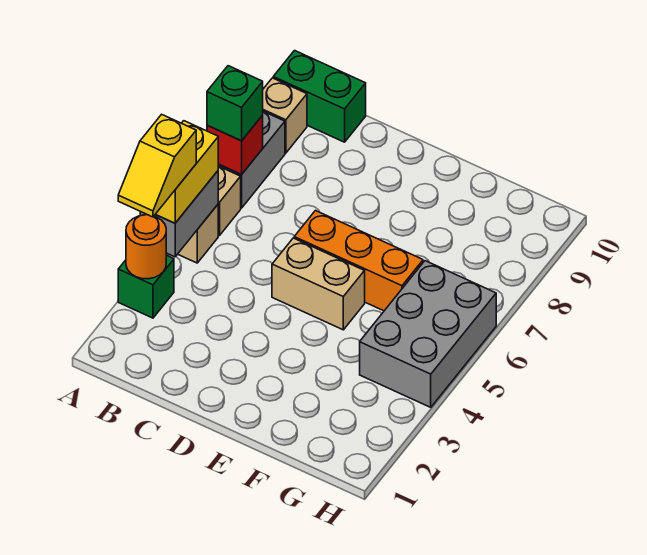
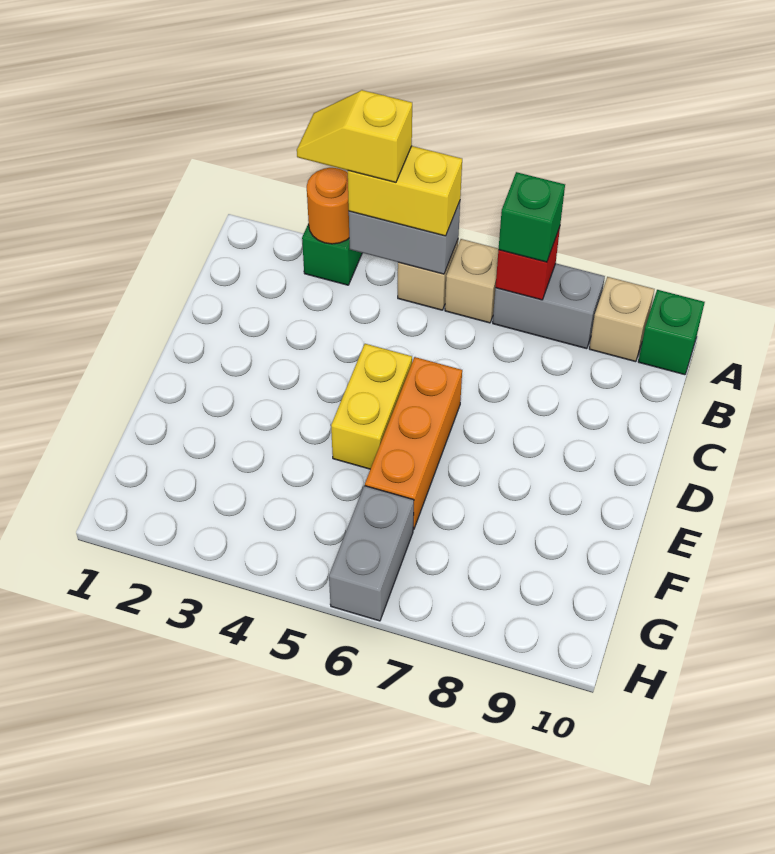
green brick A10:B10 level 1 -> green brick A10 level 1
tan brick D5:E5 level 1 -> yellow brick D5:E5 level 1
grey brick G4:H6 level 1 -> grey brick G6:H6 level 1

